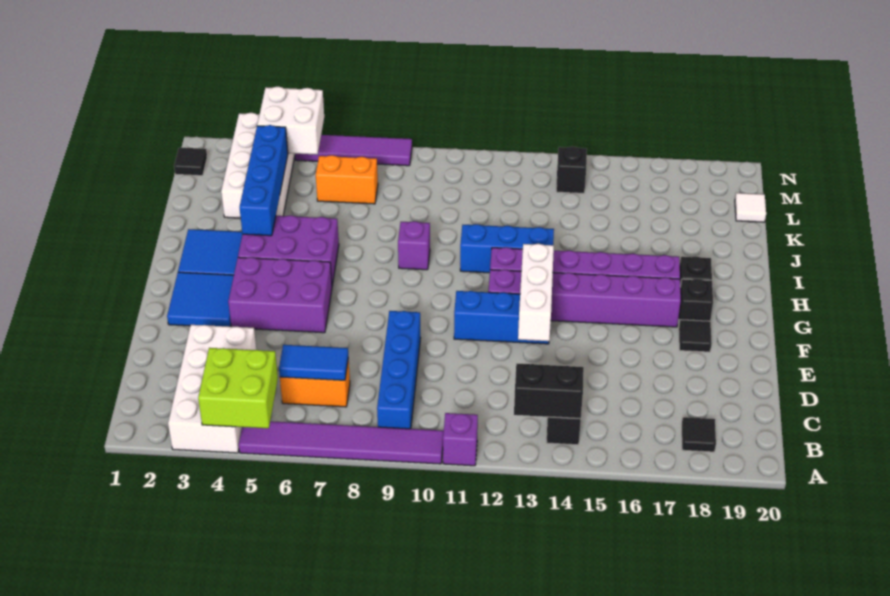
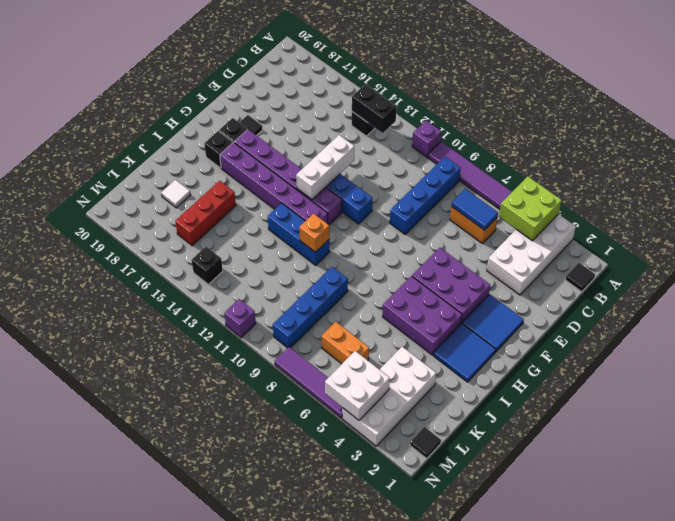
black tile B18 level 1 -> black tile B1 level 1
blue brick I4:L4 level 2 -> blue brick J9:M9 level 1
purple brick I9 level 1 -> purple brick N11 level 1
none -> orange brick I11 level 2
none -> red brick J16:L16 level 1
white tile L20 level 1 -> white tile K18 level 1

